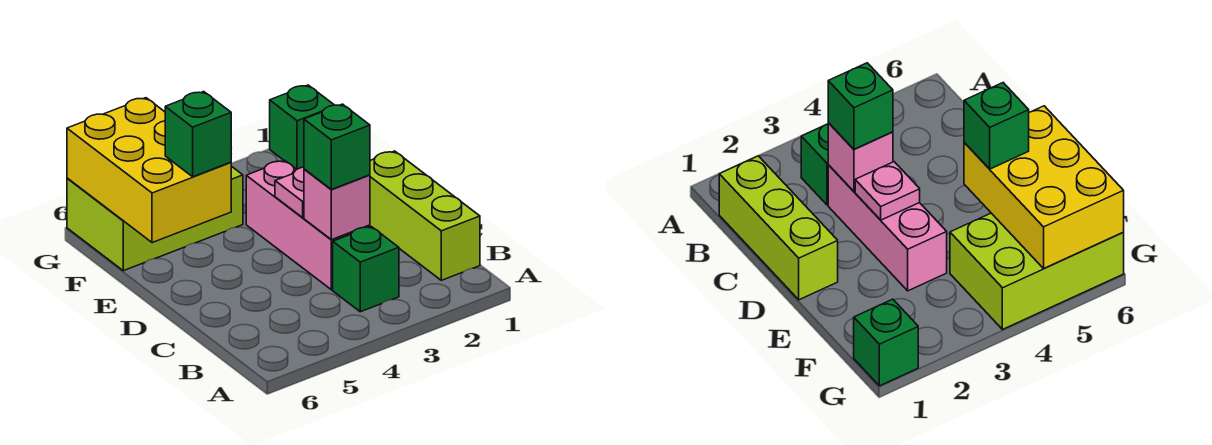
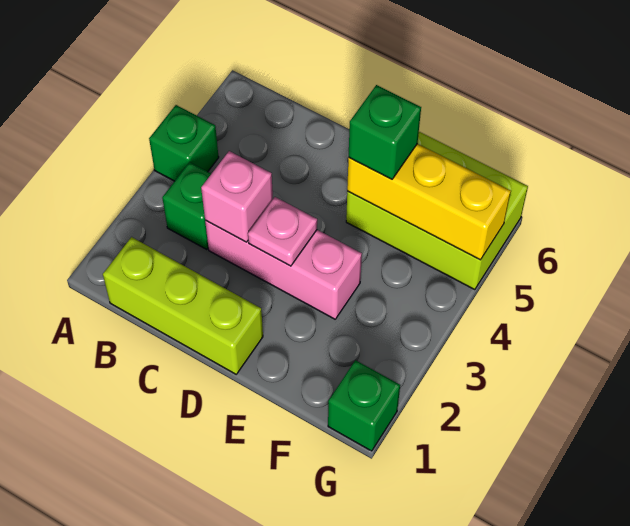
green brick C3 level 3 -> green brick A4 level 1
yellow brick E5:G6 level 2 -> yellow brick E5:G5 level 2
lime brick F4:G6 level 1 -> lime brick E5:G6 level 1

